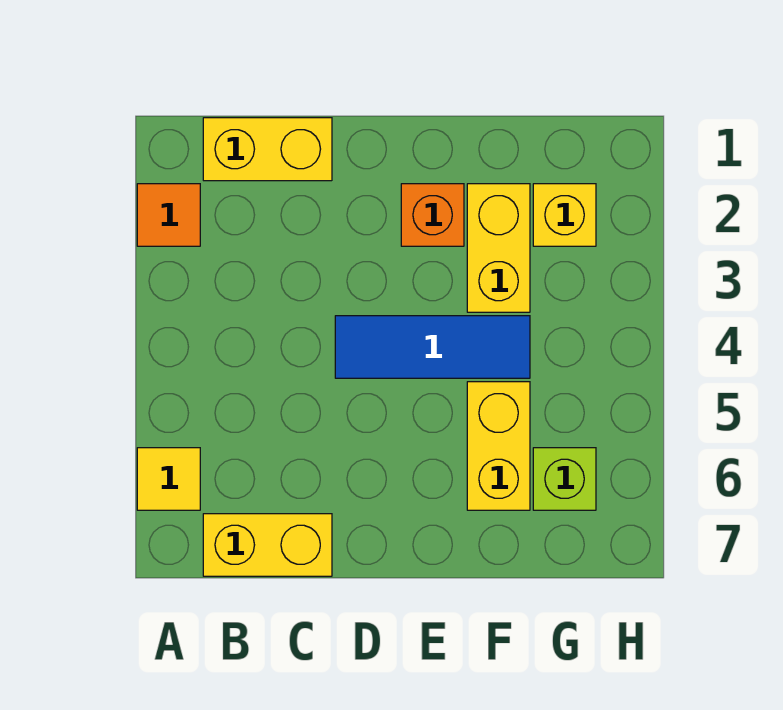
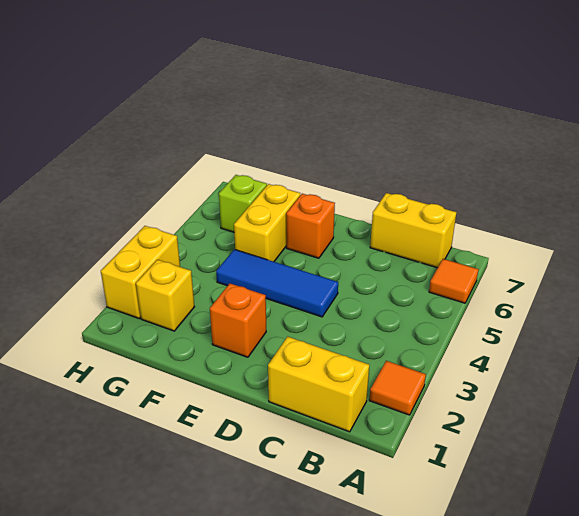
yellow tile A6 level 1 -> orange tile A6 level 1
none -> orange brick E6 level 1
yellow brick F2:F3 level 1 -> yellow brick H2:H3 level 1

